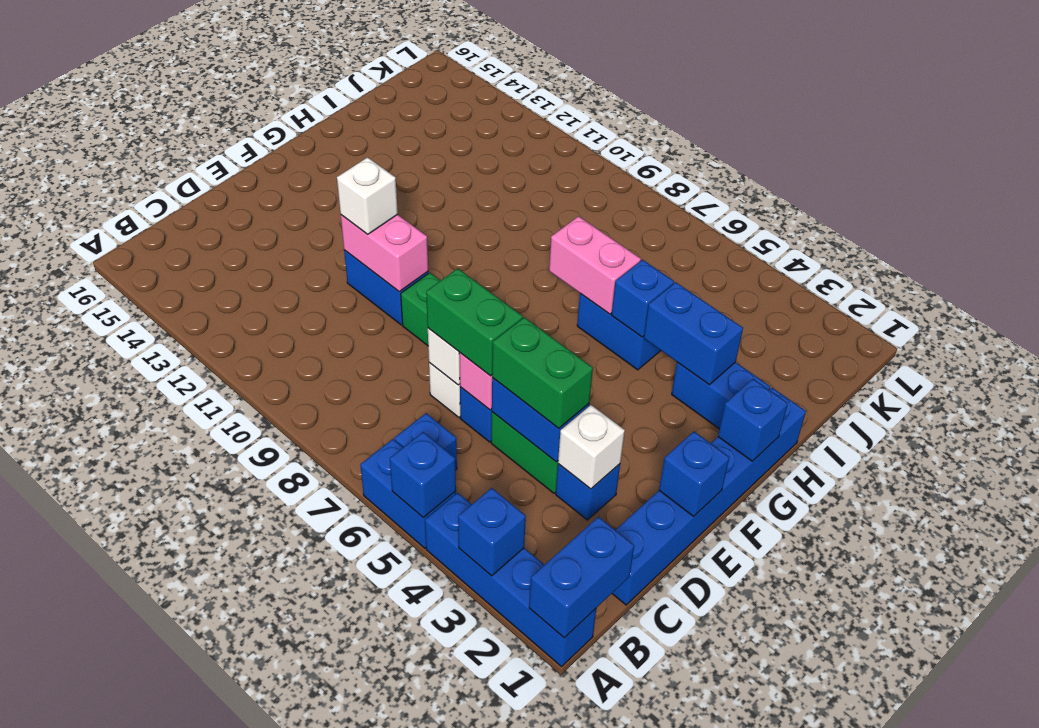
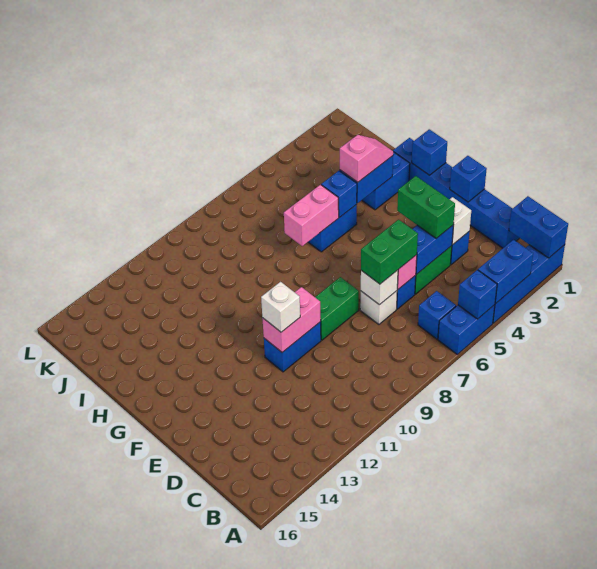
blue brick A3 level 2 -> blue brick A3:A4 level 2
green brick D4:D5 level 3 -> green brick D4:E4 level 3
none -> pink slope H3:H4 level 3 top 4

